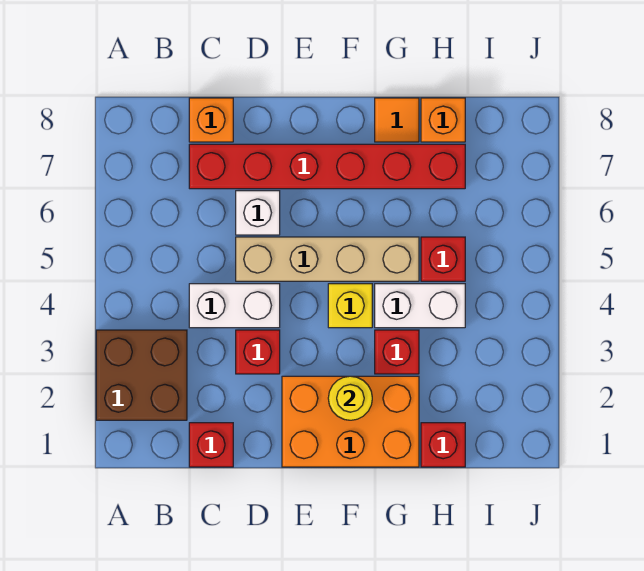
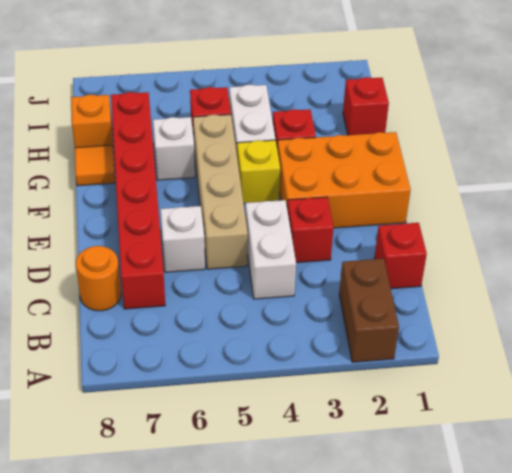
brown brick A2:B3 level 1 -> brown brick A2:B2 level 1
orange brick C8 level 1 -> orange round brick C8 level 1
orange brick E1:G2 level 1 -> orange brick E1:F3 level 1
yellow round brick F2 level 2 -> none
none -> white brick G6 level 1

